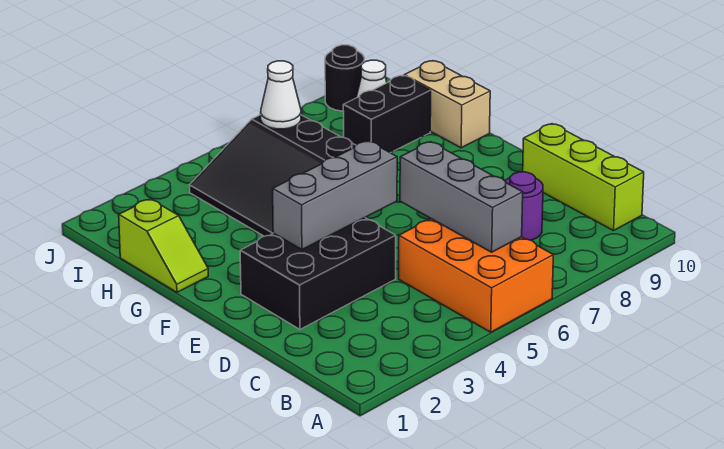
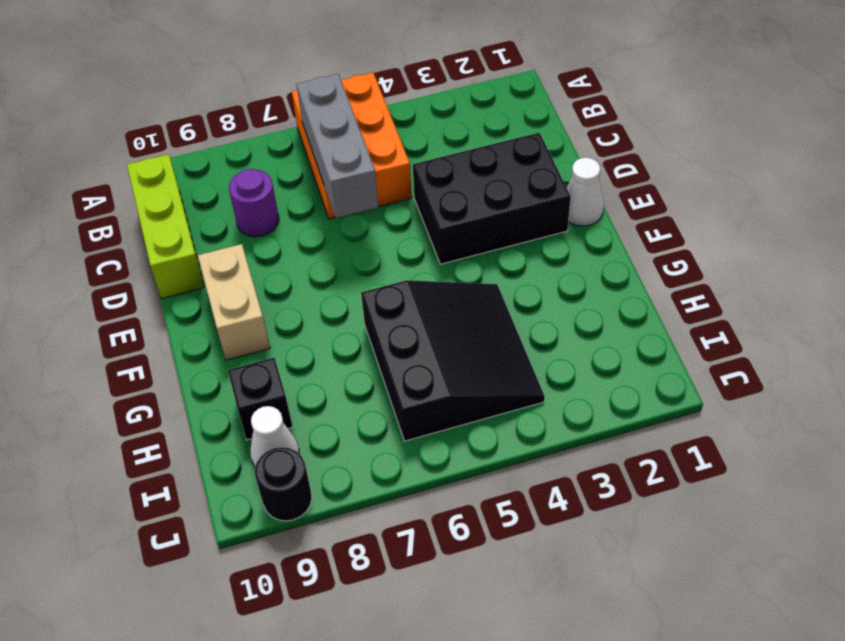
grey brick E3:E5 level 2 -> none
lime slope G1:H1 level 1 top H -> none
tan brick G10:H10 level 1 -> tan brick E9:F9 level 1
black brick H8:H9 level 1 -> black brick H9 level 1
white cone I6 level 2 -> white cone E1 level 1

